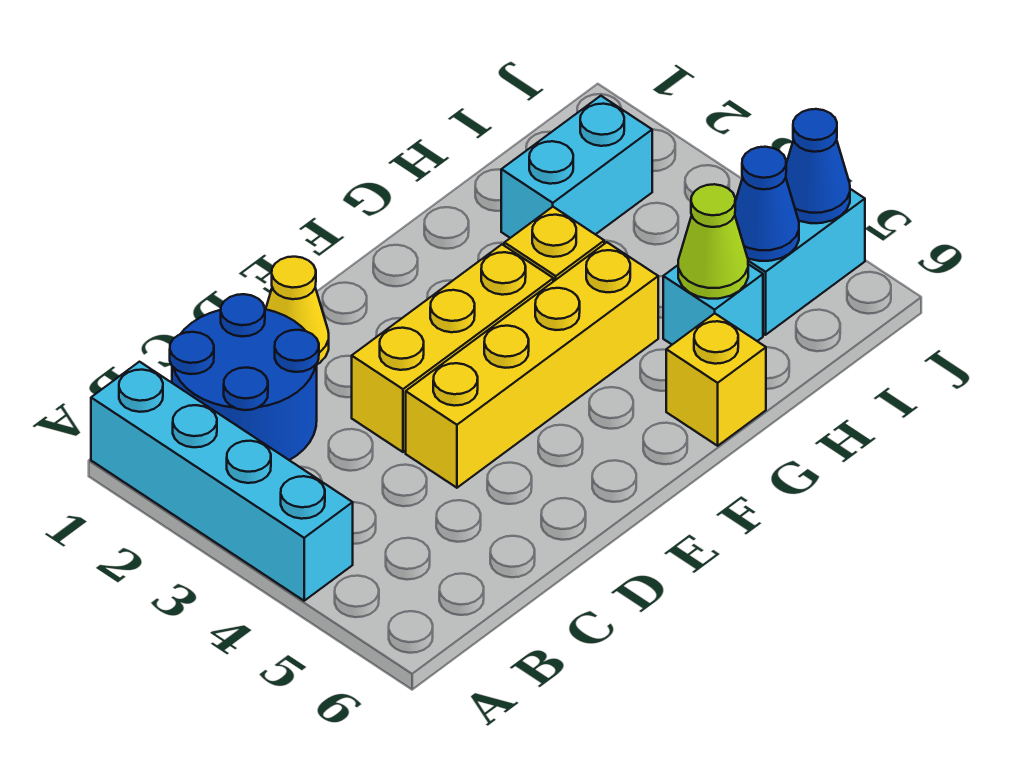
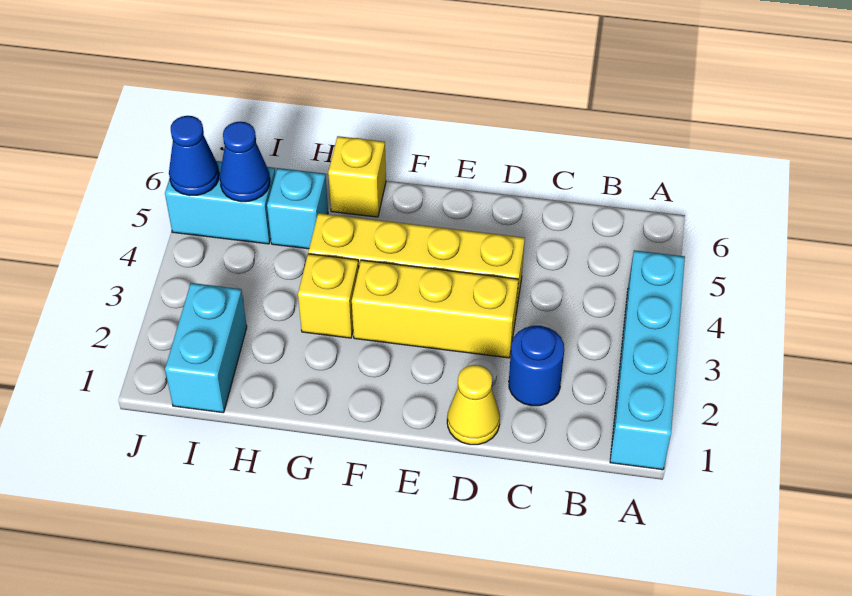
blue round brick B1:C2 level 1 -> blue round brick C2 level 1
cyan brick H2:I2 level 1 -> cyan brick I1:I2 level 1
lime cone H5 level 2 -> none

